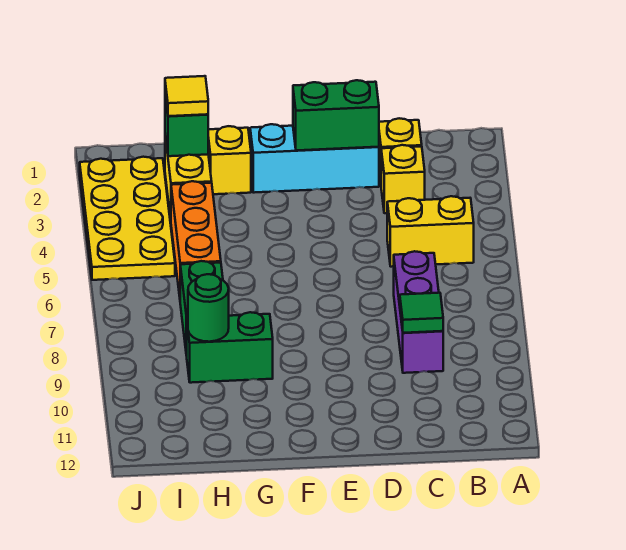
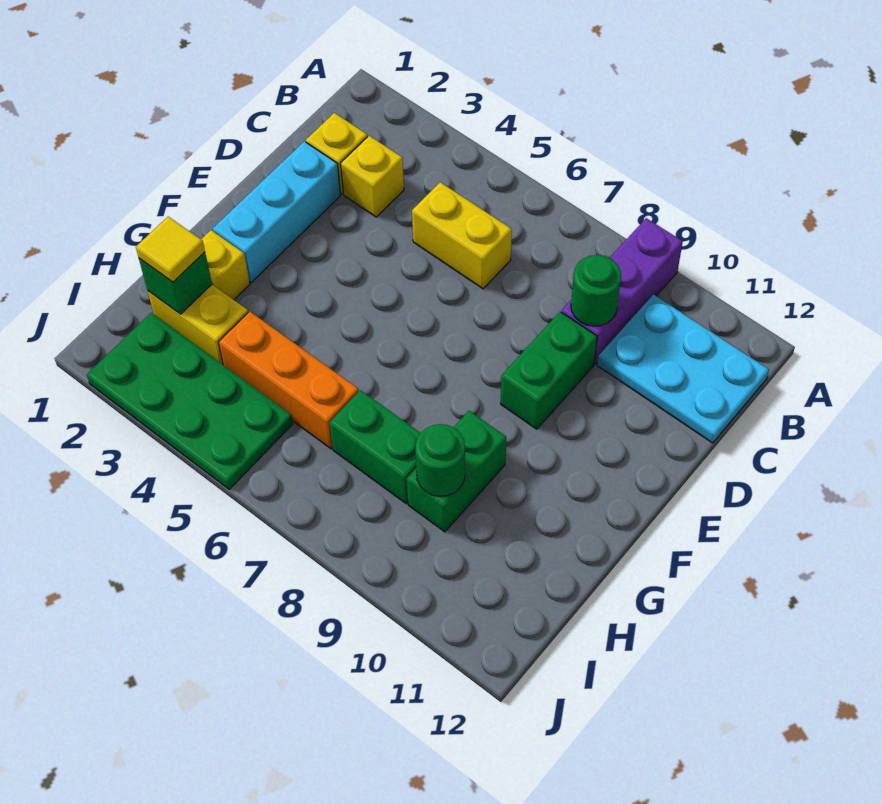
yellow brick B5:C5 level 1 -> yellow brick C5:C6 level 1
none -> cyan plate B10:C12 level 1
purple brick C7:C9 level 1 -> purple brick A9:C9 level 1
green tile C9 level 2 -> green round brick C9 level 2
green brick D2:E2 level 2 -> green brick D9:E9 level 1
yellow plate I2:J5 level 1 -> green plate I2:J5 level 1

